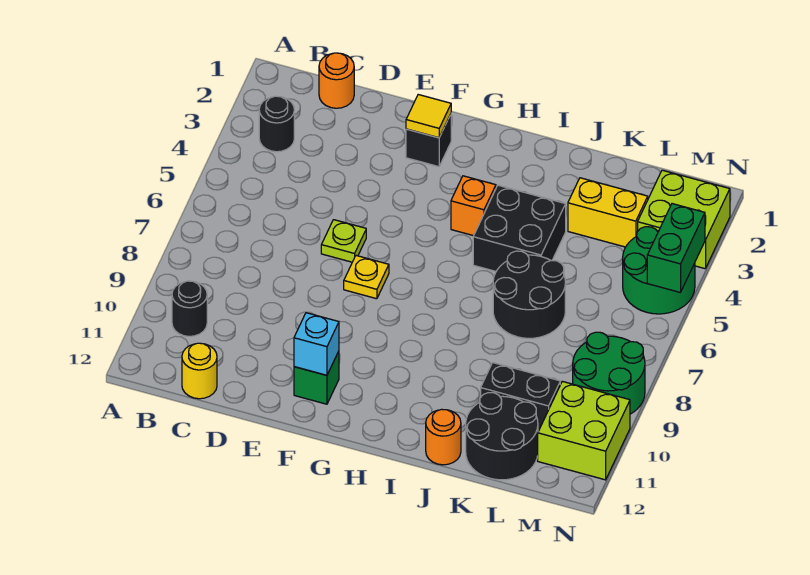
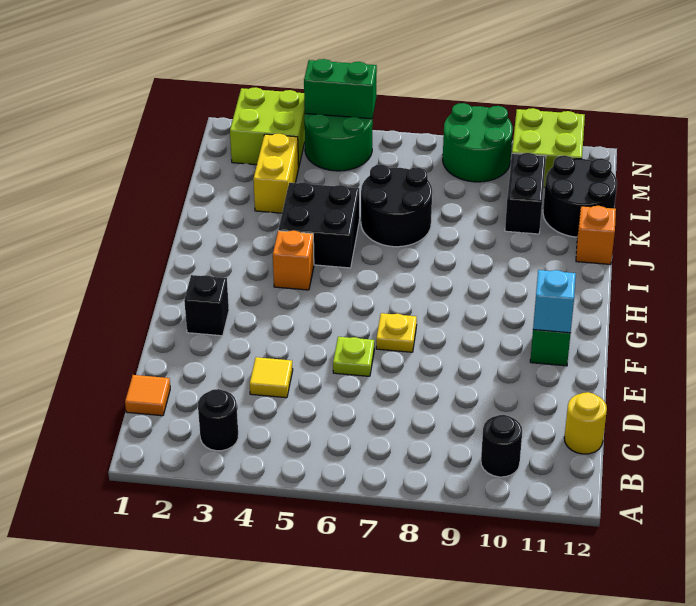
orange round brick C1 level 1 -> orange tile C1 level 1
yellow tile F2 level 2 -> yellow tile D4 level 1
orange round brick J12 level 1 -> orange brick J12 level 1

